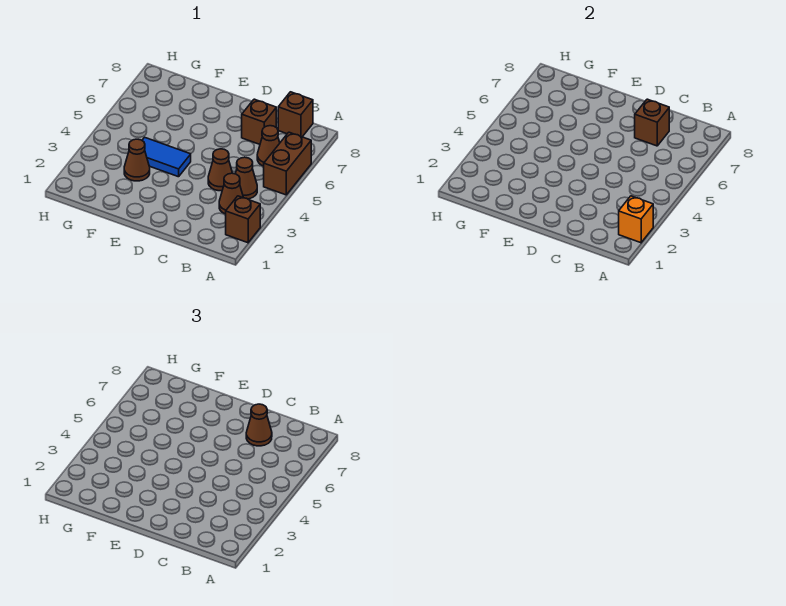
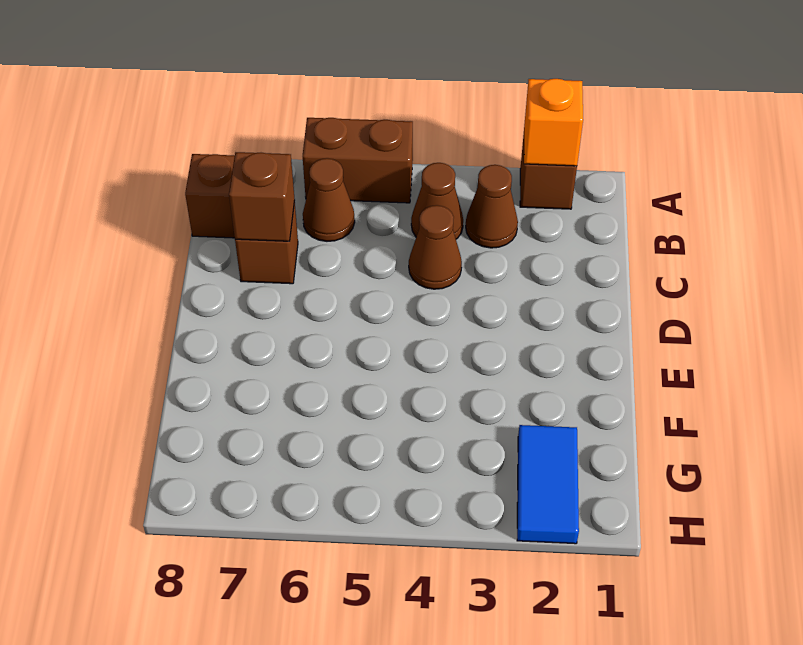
brown cone C7 level 3 -> none
blue tile E4:F4 level 1 -> blue tile G2:H2 level 1
brown cone F3 level 1 -> none

